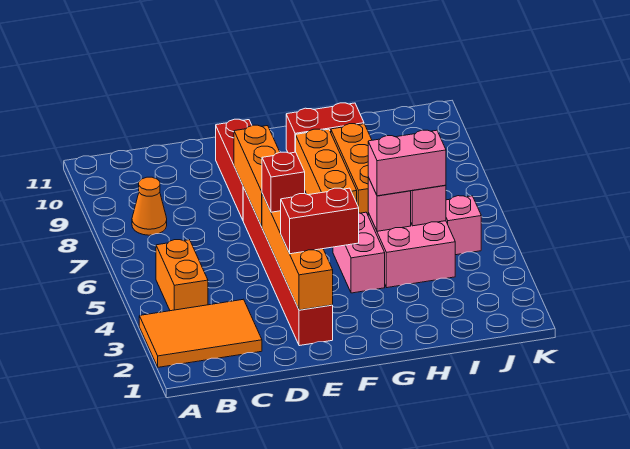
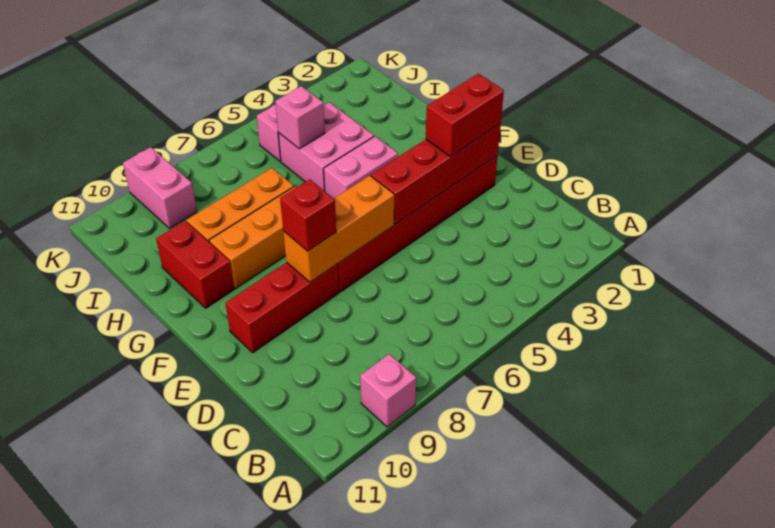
orange tile A2:C3 level 1 -> none
orange brick B4:B5 level 1 -> none
orange cone B8 level 1 -> none
orange brick E2:E5 level 2 -> red brick E2:E5 level 2
red brick E3:F3 level 3 -> red brick E2:E3 level 3
red brick E5 level 3 -> red brick E8 level 3
pink brick H5 level 2 -> pink brick A9 level 1
pink brick H5:I5 level 3 -> pink brick J9:K9 level 1

